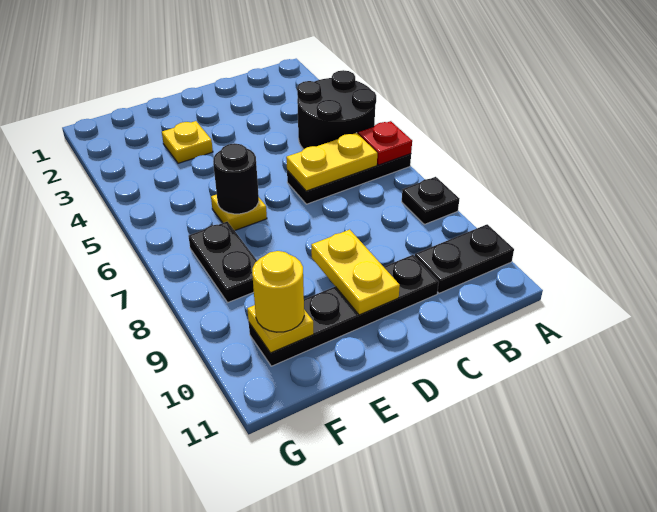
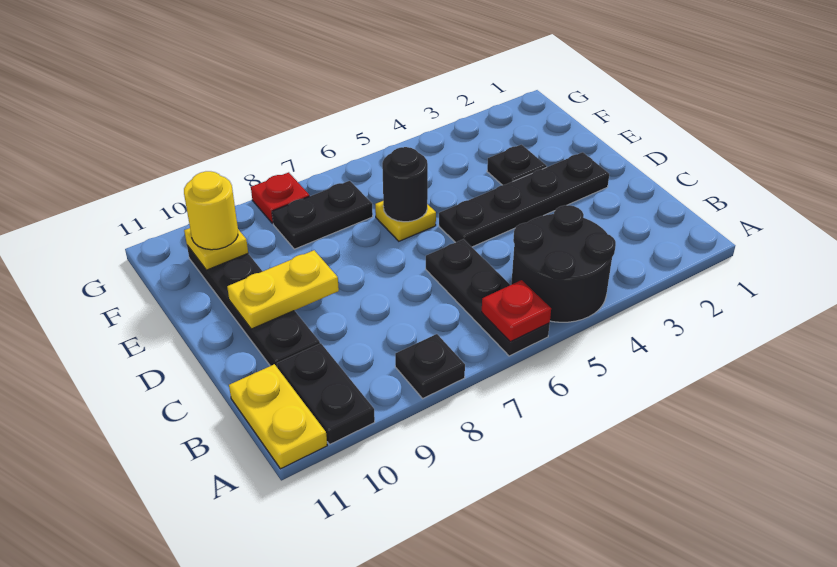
yellow plate B6:C6 level 2 -> yellow plate A11:B11 level 1
none -> black plate D2:D5 level 1
yellow plate E3 level 1 -> black plate E3 level 1
none -> red plate G8 level 1

